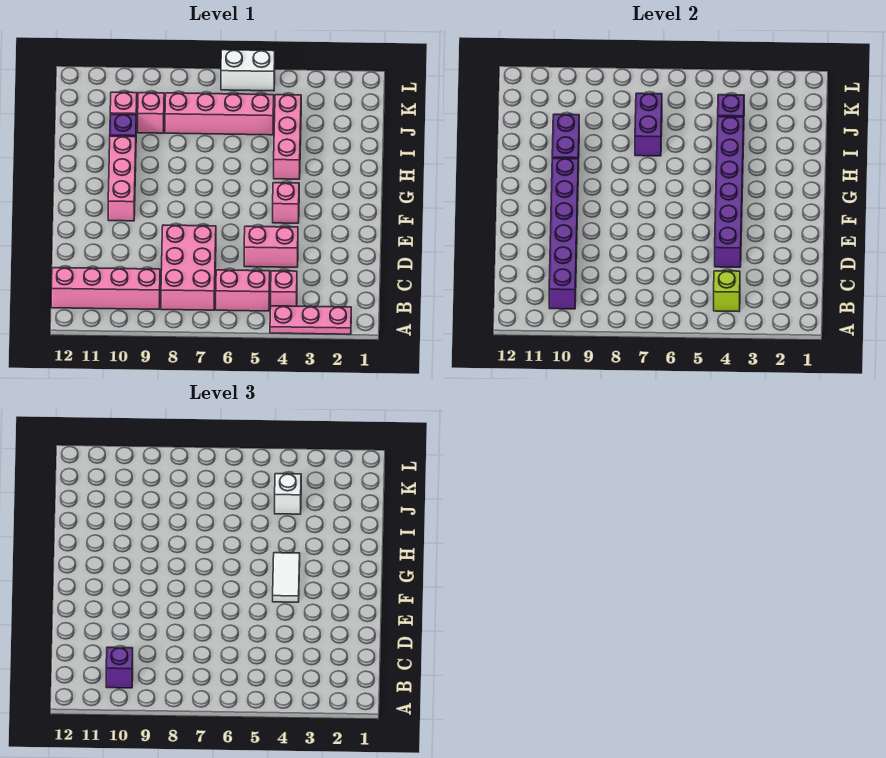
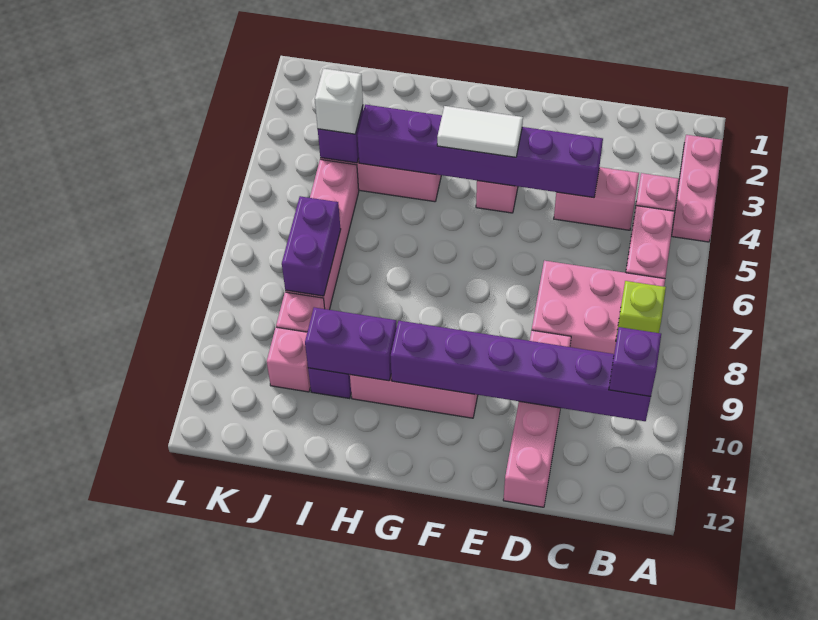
lime brick B4 level 2 -> lime brick B8 level 2
pink brick B9:B12 level 1 -> pink brick D9:D12 level 1
pink brick D4:D5 level 1 -> pink brick C4:D4 level 1
purple brick I7:J7 level 2 -> purple brick J7:J8 level 2
white brick L5:L6 level 1 -> none

